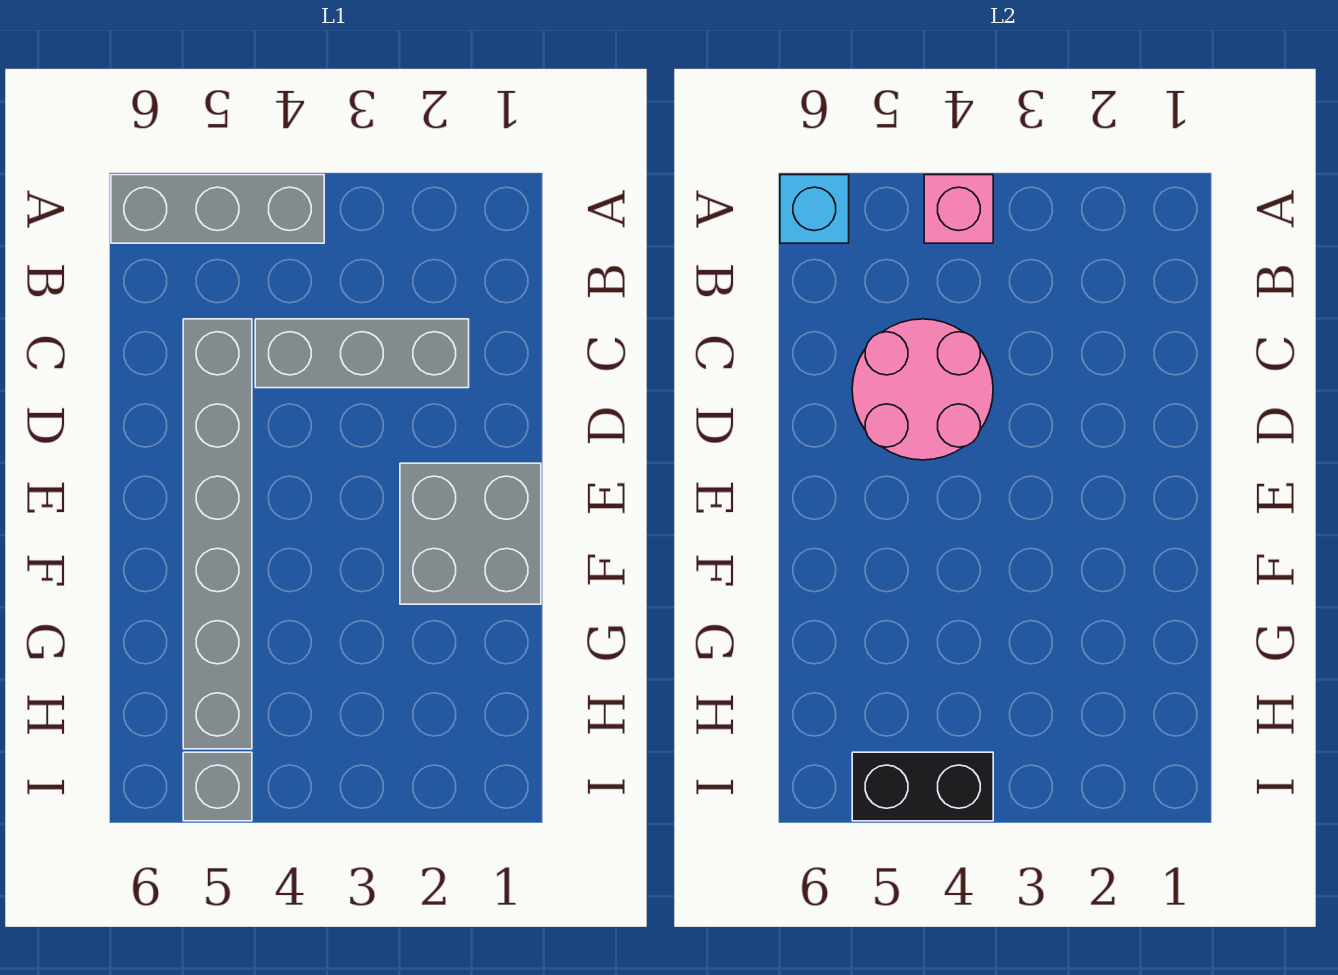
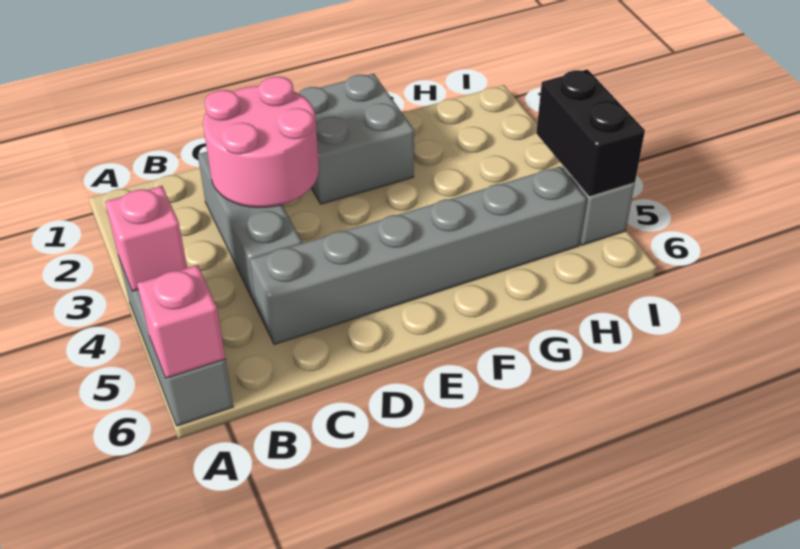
cyan brick A6 level 2 -> pink brick A6 level 2
pink round brick C4:D5 level 2 -> pink round brick C2:D3 level 2

